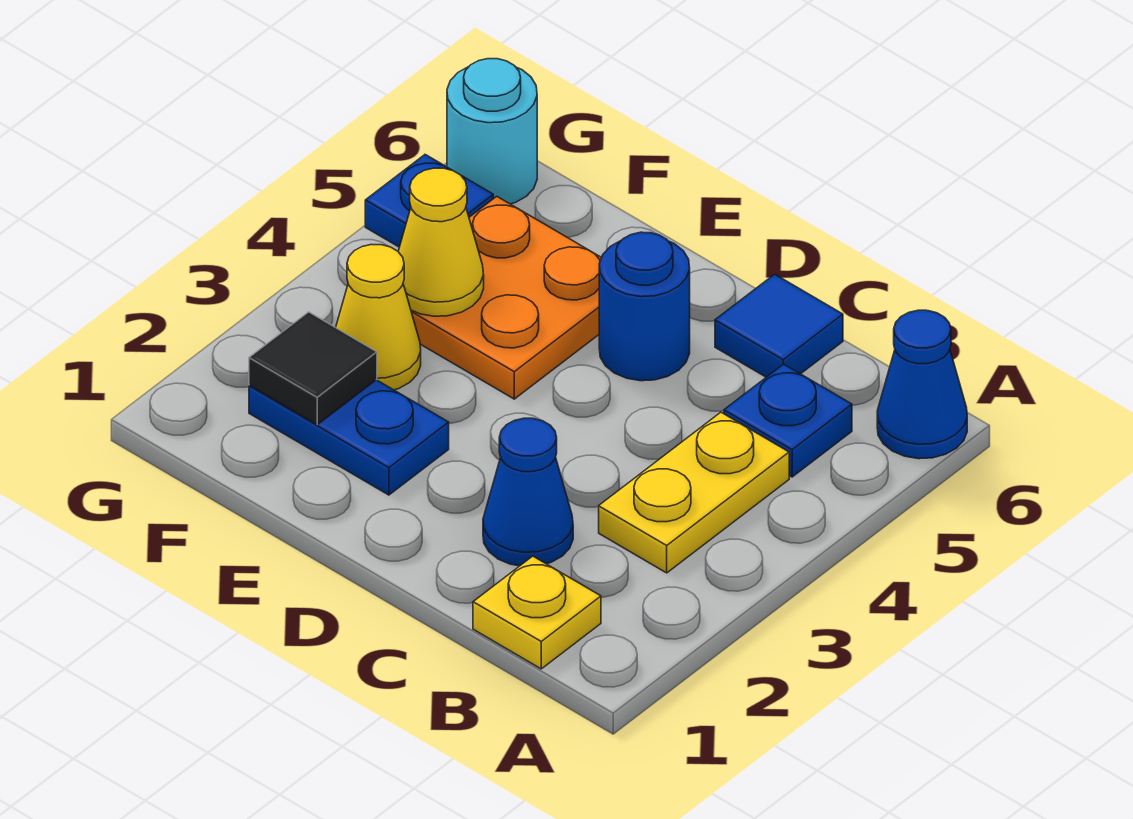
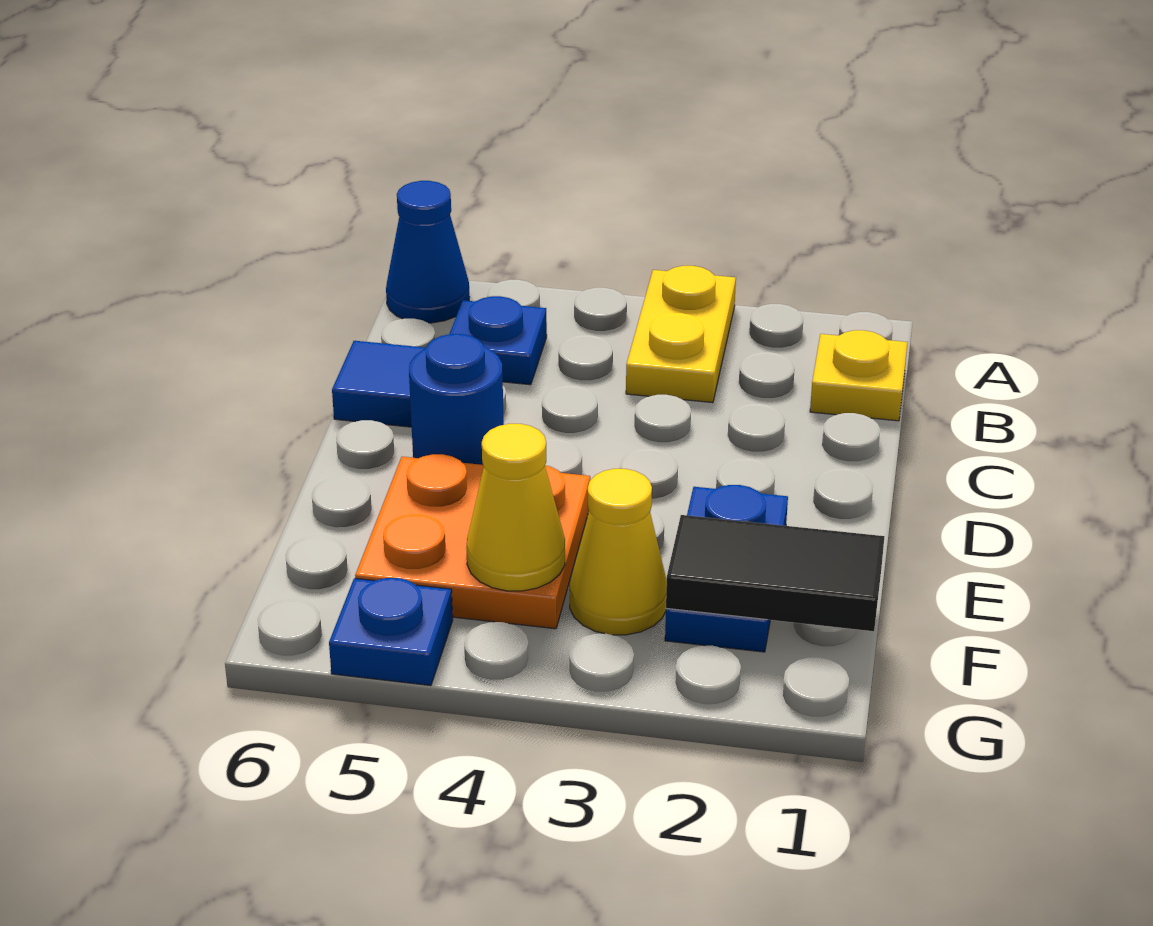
yellow plate B3:B4 level 1 -> yellow plate A3:B3 level 1
blue cone C2 level 1 -> none
black tile F2 level 2 -> black tile F1:F2 level 2
cyan round brick G6 level 1 -> none

